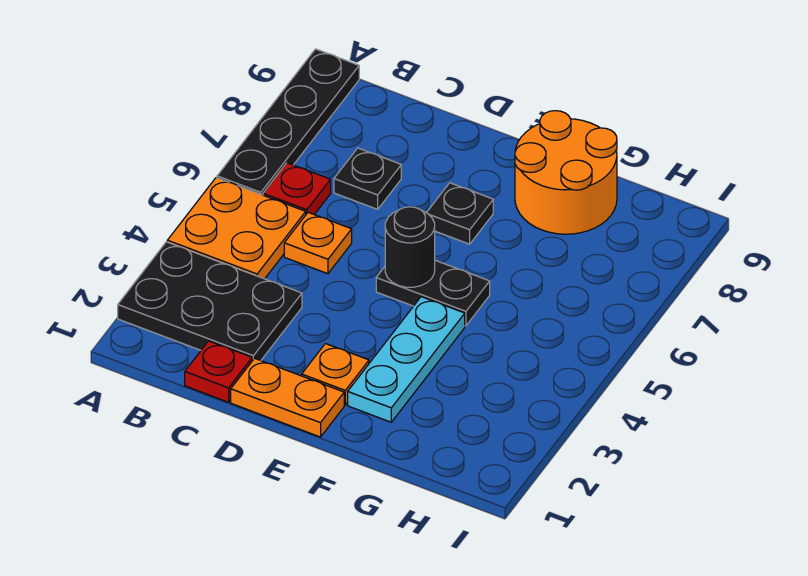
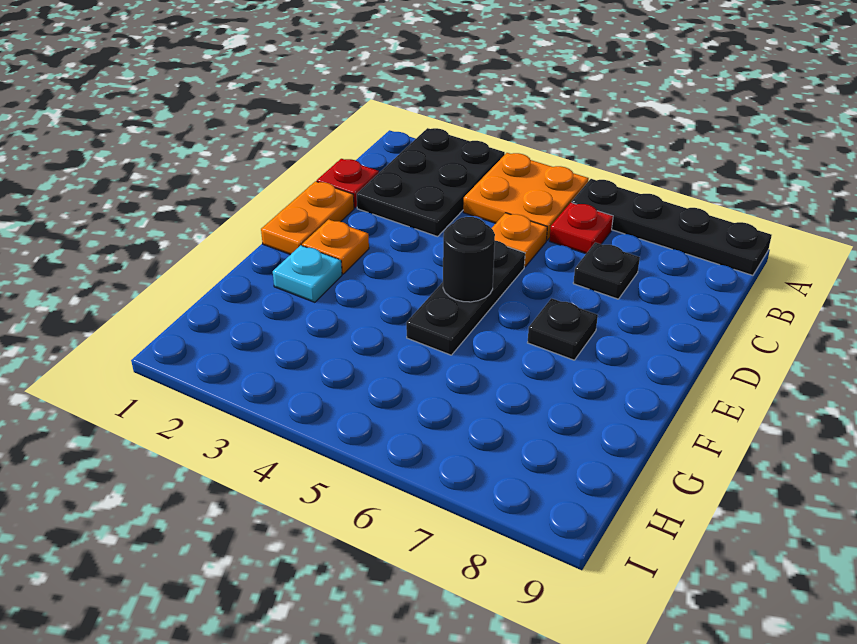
black plate E5:F5 level 1 -> black plate D5:F5 level 1
cyan plate F2:F4 level 1 -> cyan plate F2 level 1
orange round brick F8:G9 level 1 -> none

